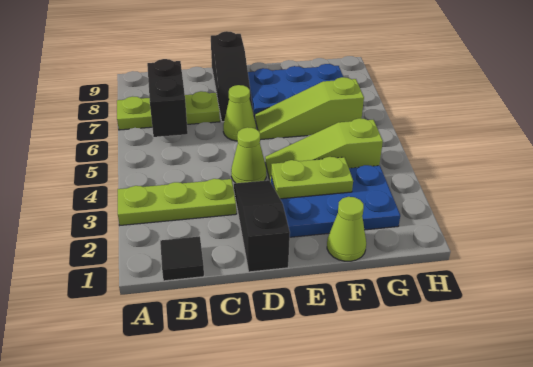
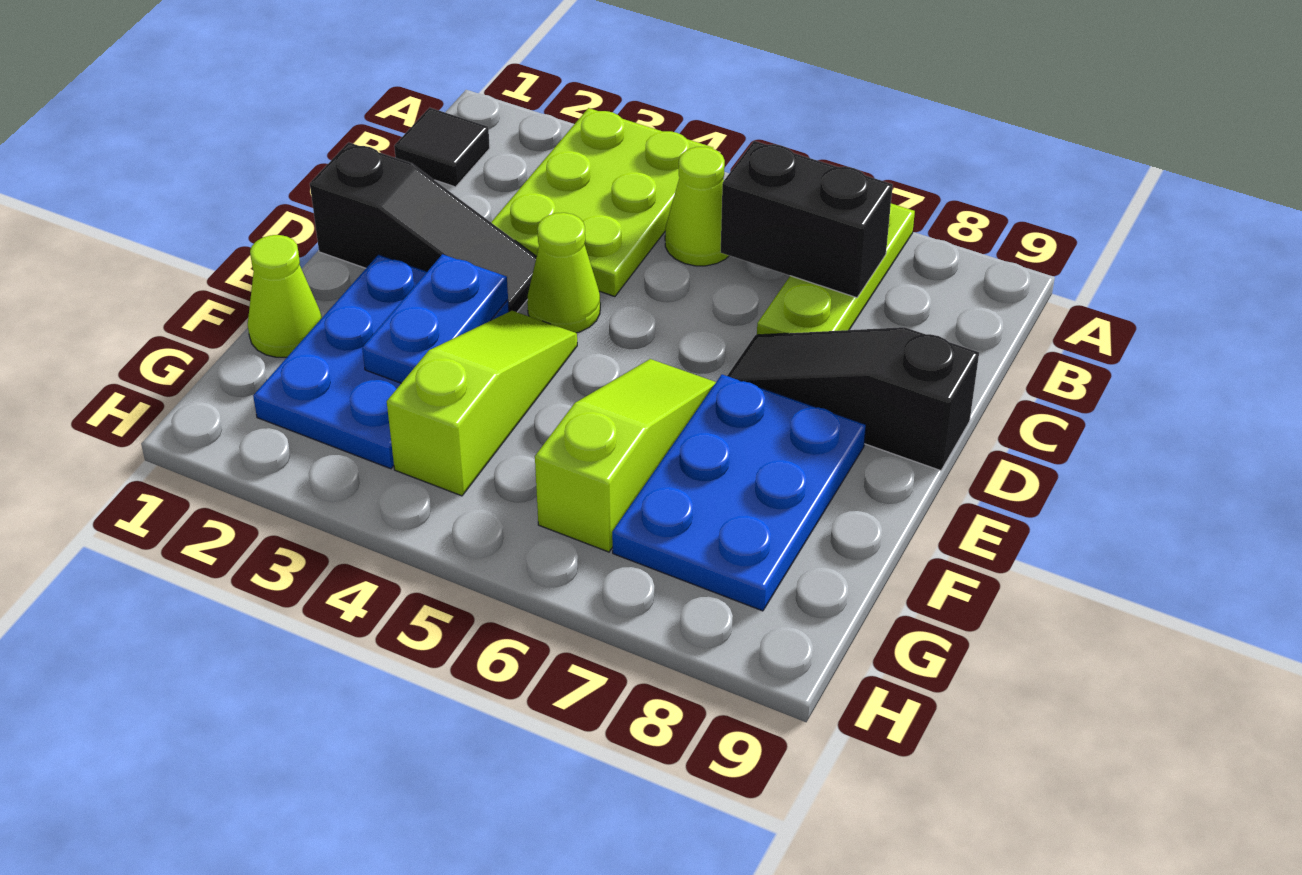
lime plate A3:C3 level 1 -> lime plate A3:C4 level 1
lime cone D6 level 1 -> lime cone B5 level 1
lime plate E3:F3 level 2 -> blue plate E3:F3 level 2

